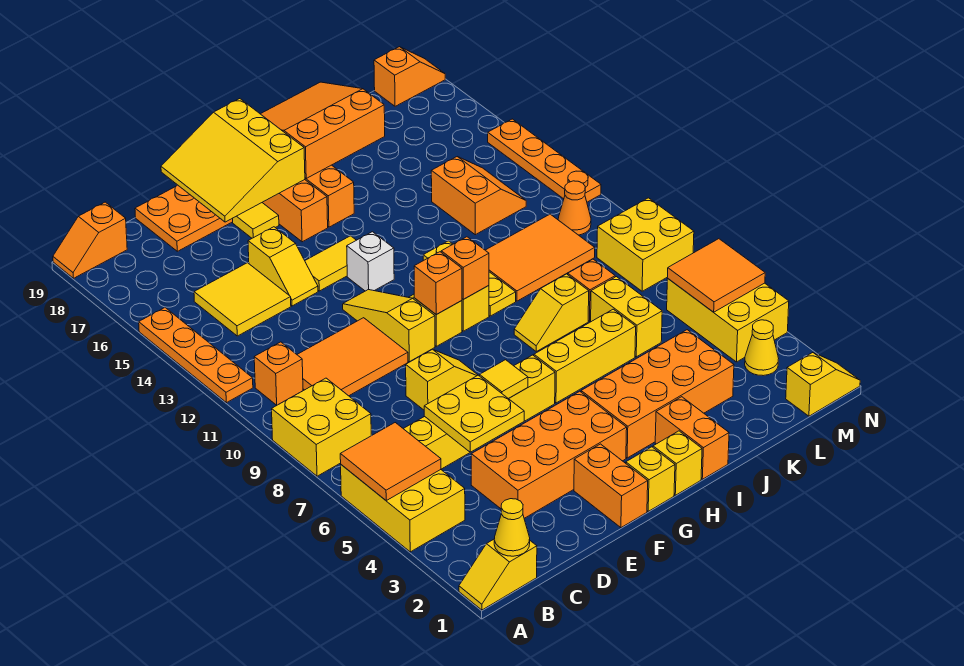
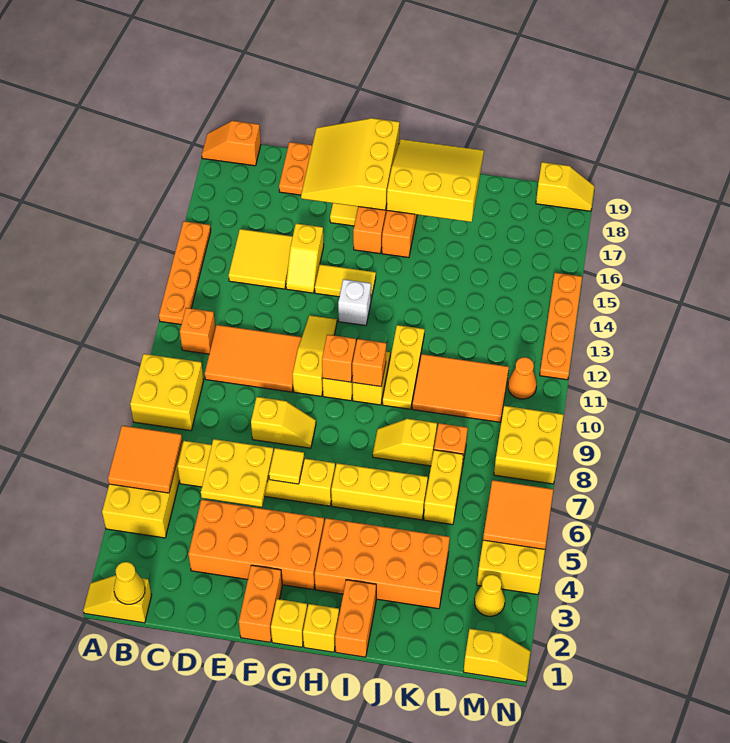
orange slope H17:J19 level 2 top 17 -> yellow slope H17:J19 level 2 top 17
orange slope K13:L14 level 1 top K -> none
orange slope M19:N19 level 1 top M -> yellow slope M19:N19 level 1 top M

